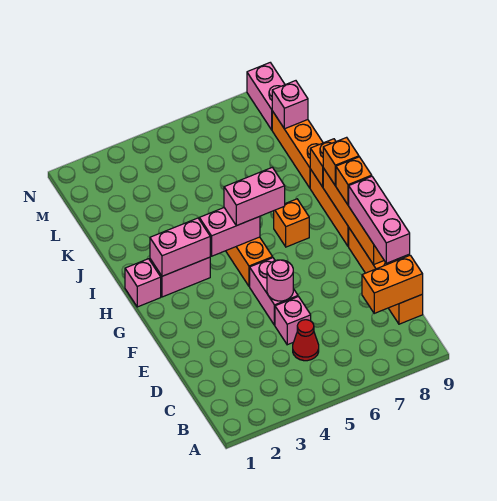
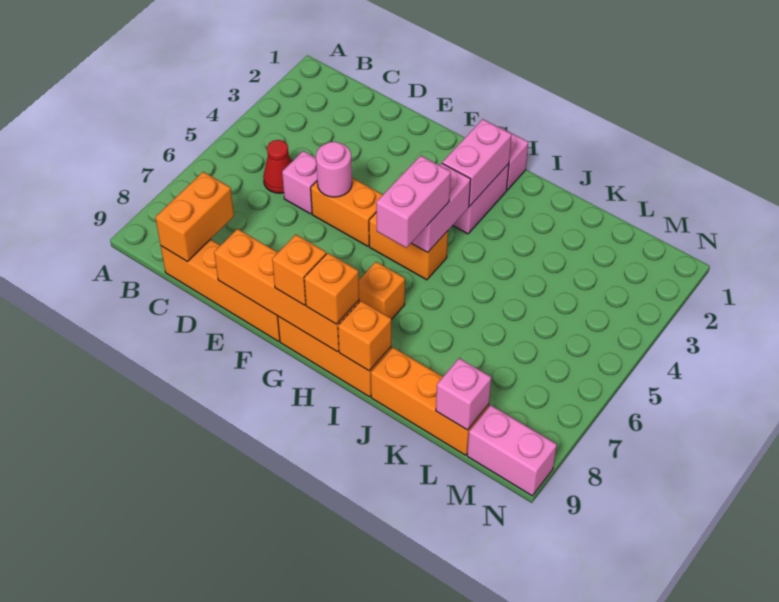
pink brick D9:F9 level 3 -> none
pink brick E5:F5 level 1 -> orange brick E5:F5 level 1

